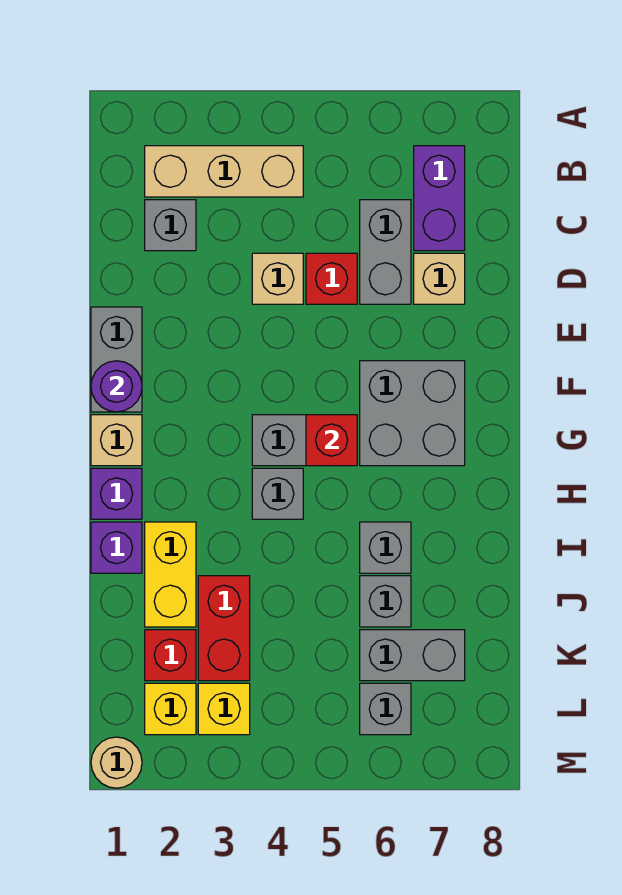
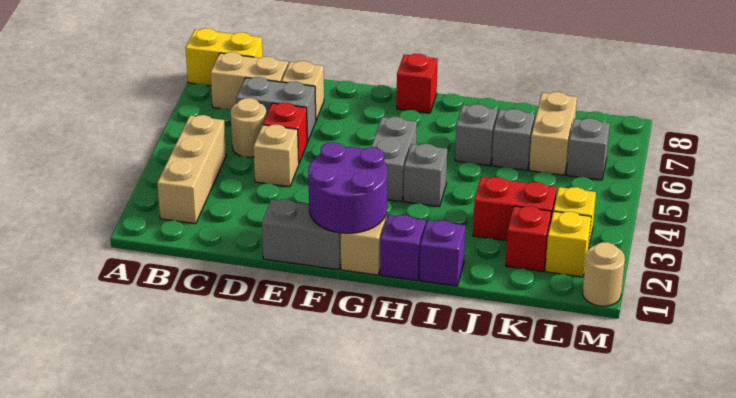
purple brick B7:C7 level 1 -> tan brick B7:C7 level 1
grey brick C2 level 1 -> none
none -> tan round brick C5 level 1
purple round brick F1 level 2 -> purple round brick F1:G2 level 2
grey brick F6:G7 level 1 -> none
red brick G5 level 2 -> red brick G8 level 1
yellow brick I2:J2 level 1 -> yellow brick A8:B8 level 1
grey brick K6:K7 level 1 -> tan brick K6:K7 level 1

